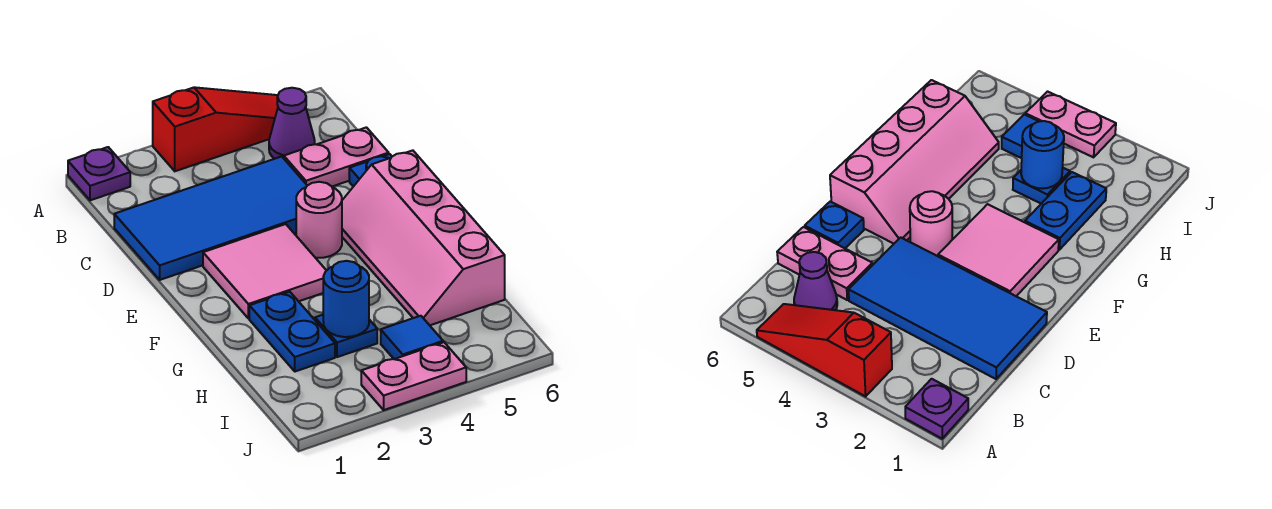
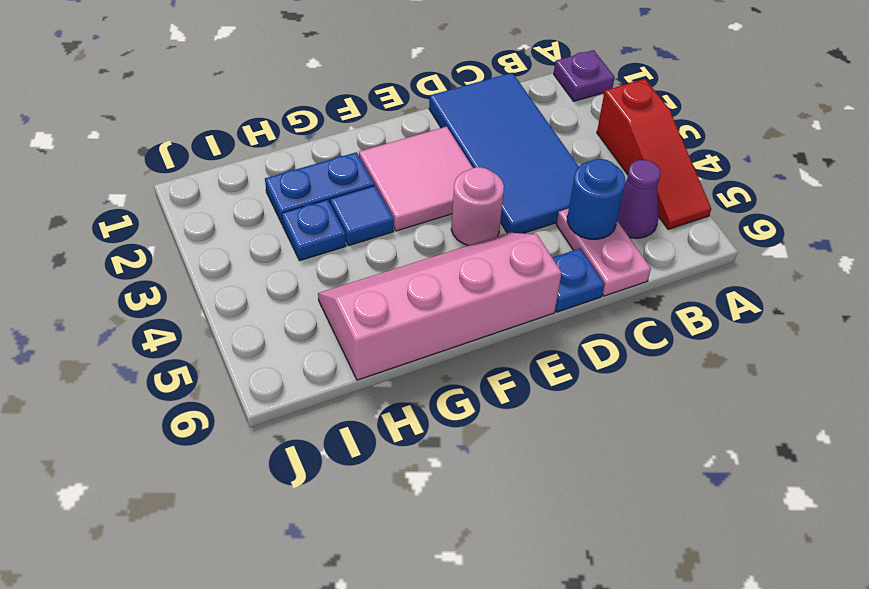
blue round brick H3 level 2 -> blue round brick C5 level 2
blue tile I4 level 1 -> blue tile G3 level 1
pink plate J3:J4 level 1 -> none

